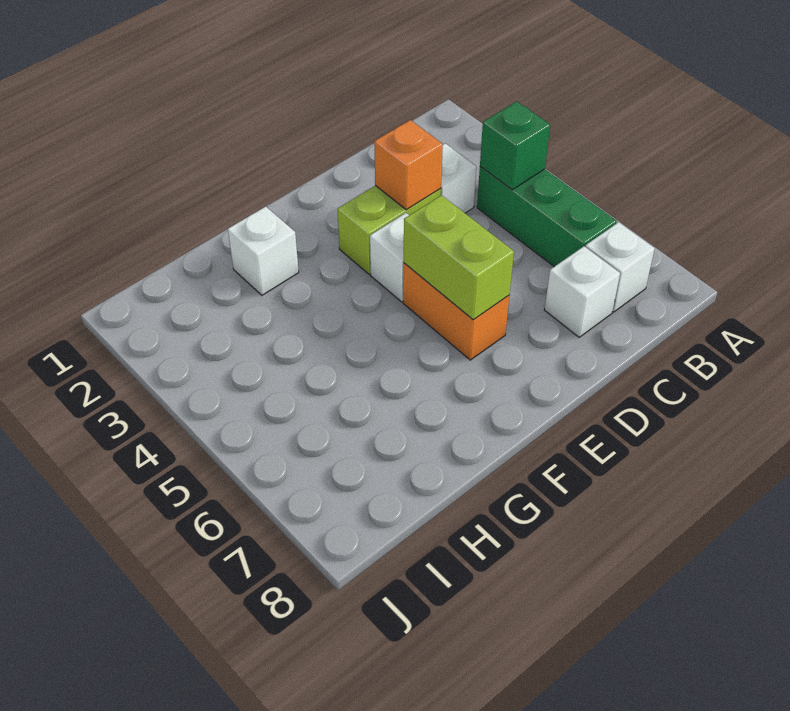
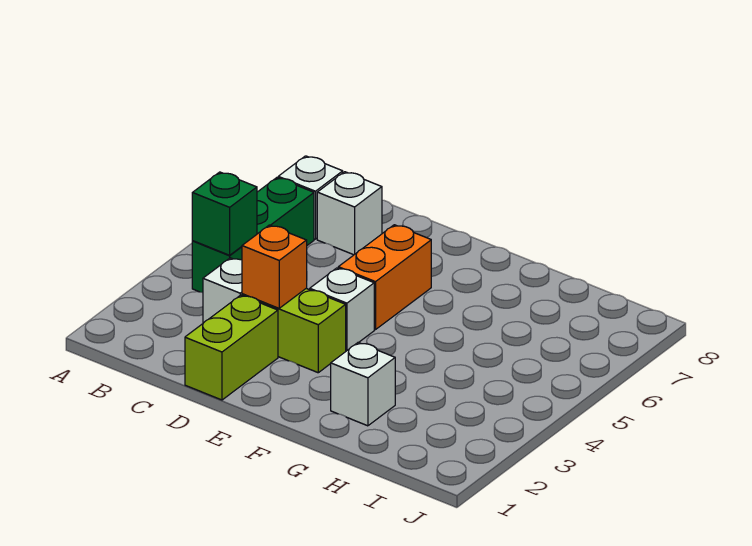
lime brick E5:E6 level 2 -> lime brick D1:D2 level 1

